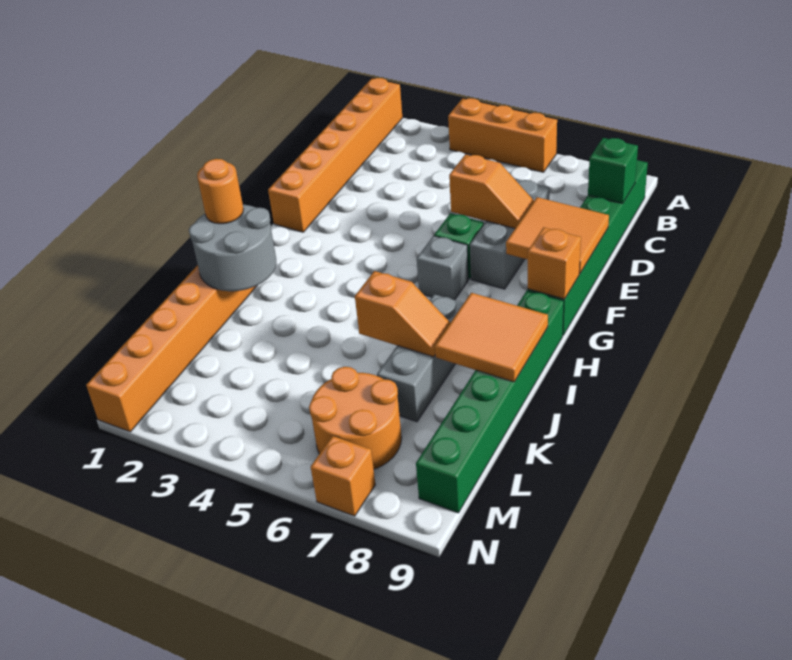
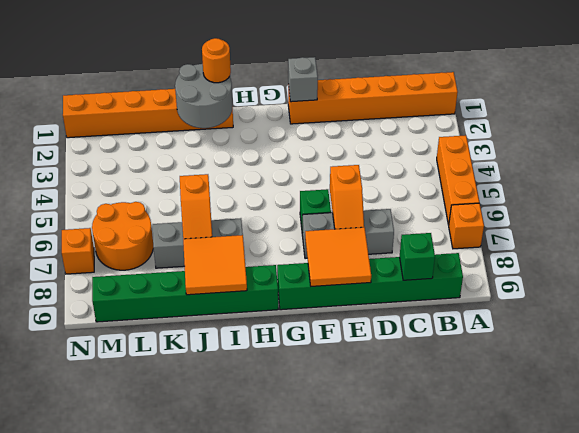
grey brick G6 level 1 -> grey brick F1 level 2
orange brick G9 level 2 -> orange brick A7 level 1

